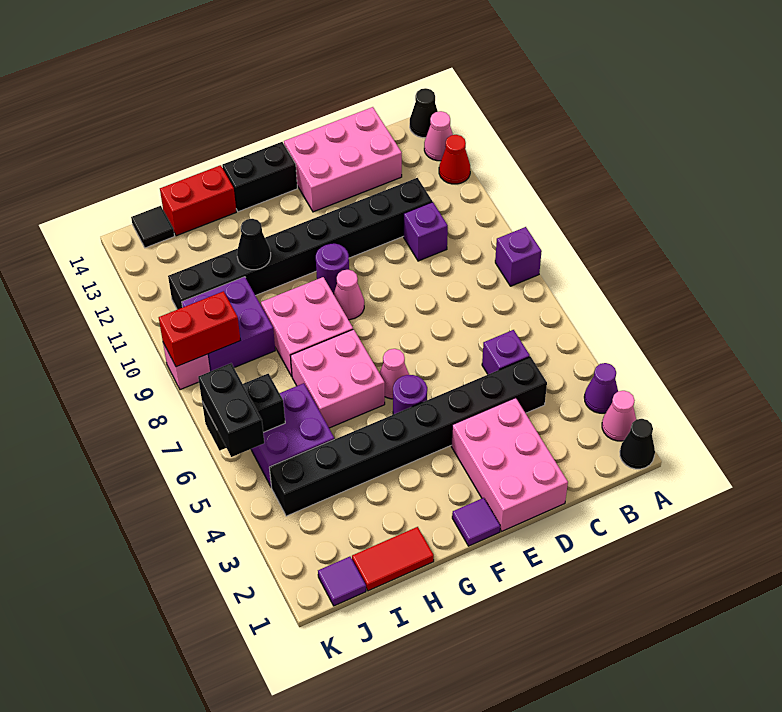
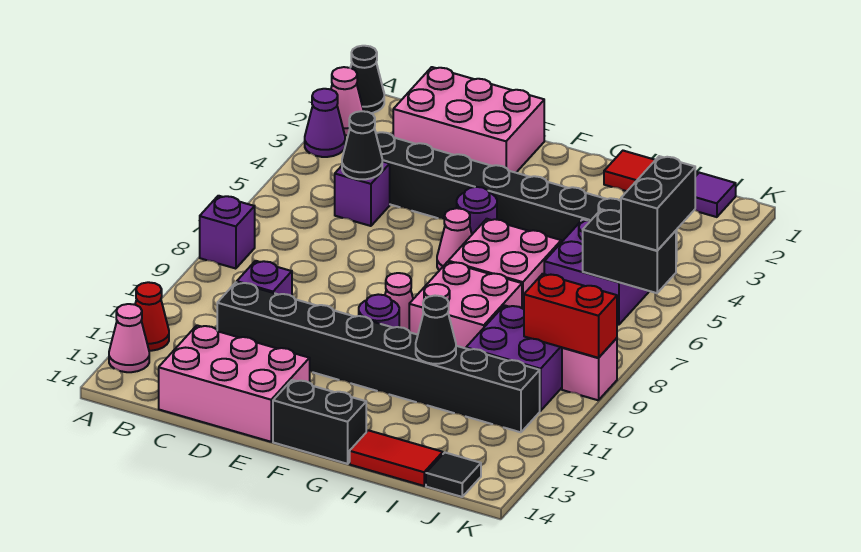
black cone A14 level 1 -> black cone C5 level 2
pink brick D1:E3 level 1 -> pink brick C1:E2 level 1
purple tile F1 level 1 -> none
red brick H14:I14 level 1 -> red tile H14:I14 level 1

